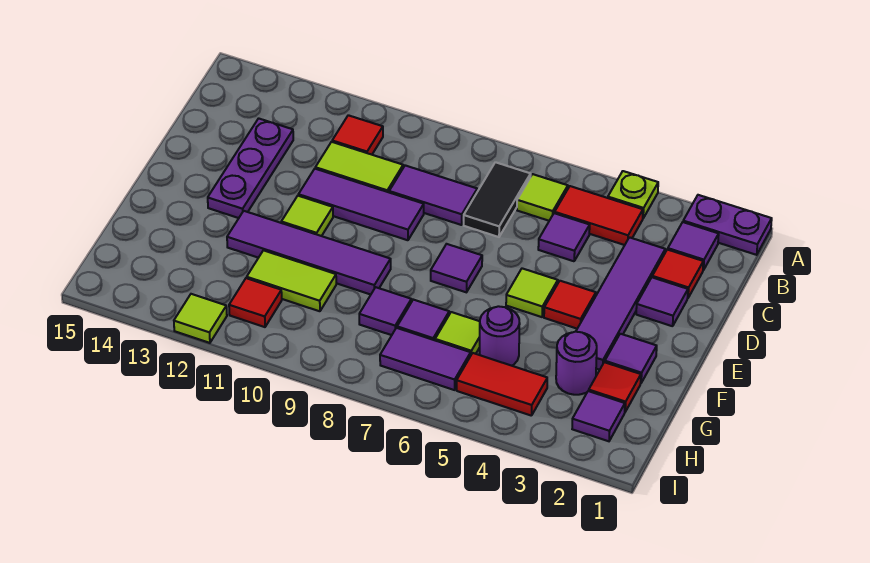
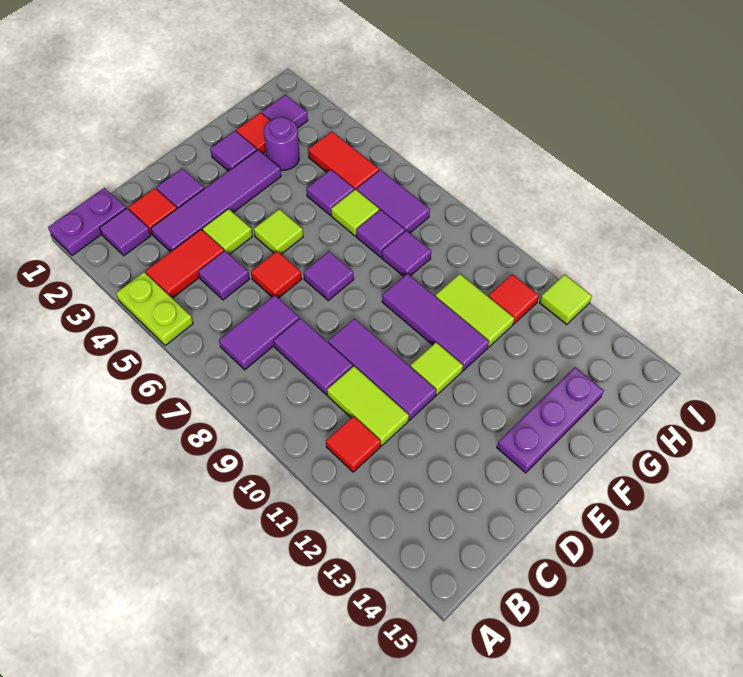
purple plate A1:A2 level 1 -> purple plate A1:B1 level 1
lime plate A4 level 1 -> lime plate A4:A5 level 1
red tile B4:B5 level 1 -> red tile B4:C4 level 1
lime tile B6 level 1 -> lime tile D4 level 1
black tile B7:C7 level 1 -> purple tile B7:C7 level 1
purple plate C13:E13 level 1 -> purple plate E14:G14 level 1
red tile E4 level 1 -> red tile D6 level 1
purple tile F9:F12 level 1 -> purple tile F9:F11 level 1
purple round brick G5 level 1 -> purple tile G5 level 1

